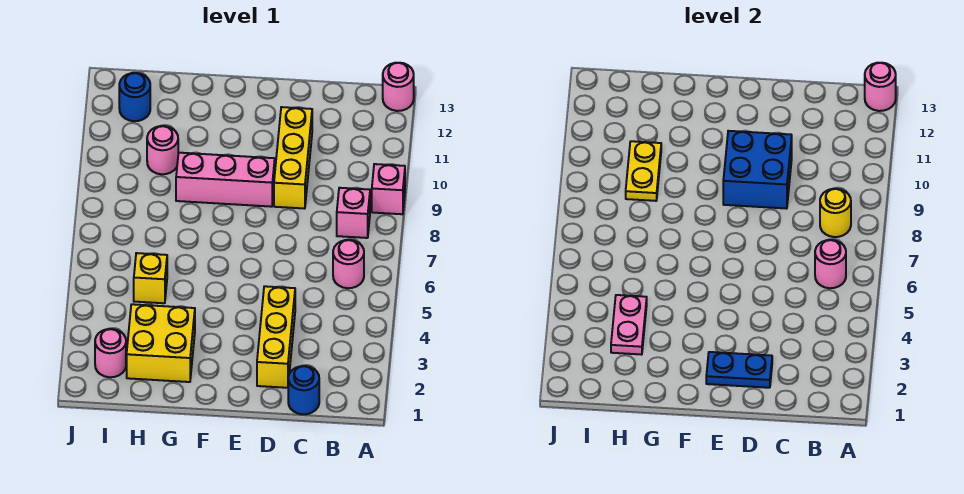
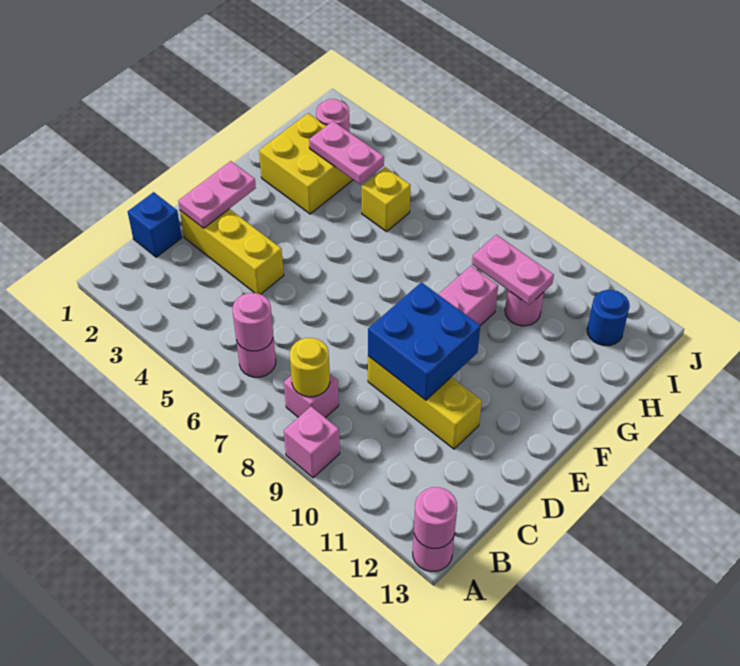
blue round brick C1 level 1 -> blue brick C1 level 1
blue plate D2:E2 level 2 -> pink plate D2:E2 level 2
yellow plate H9:H10 level 2 -> pink plate H9:H10 level 2

